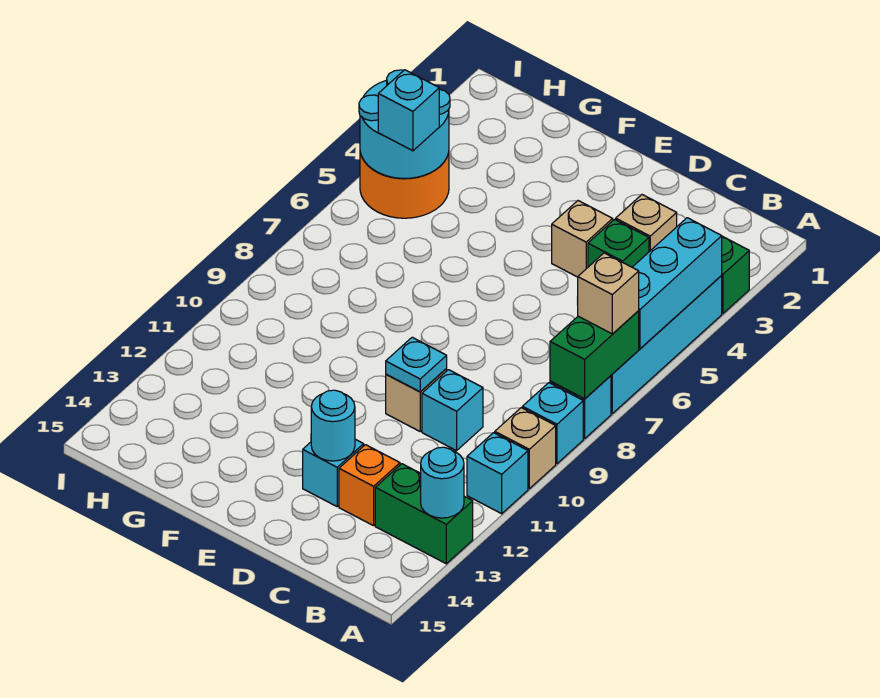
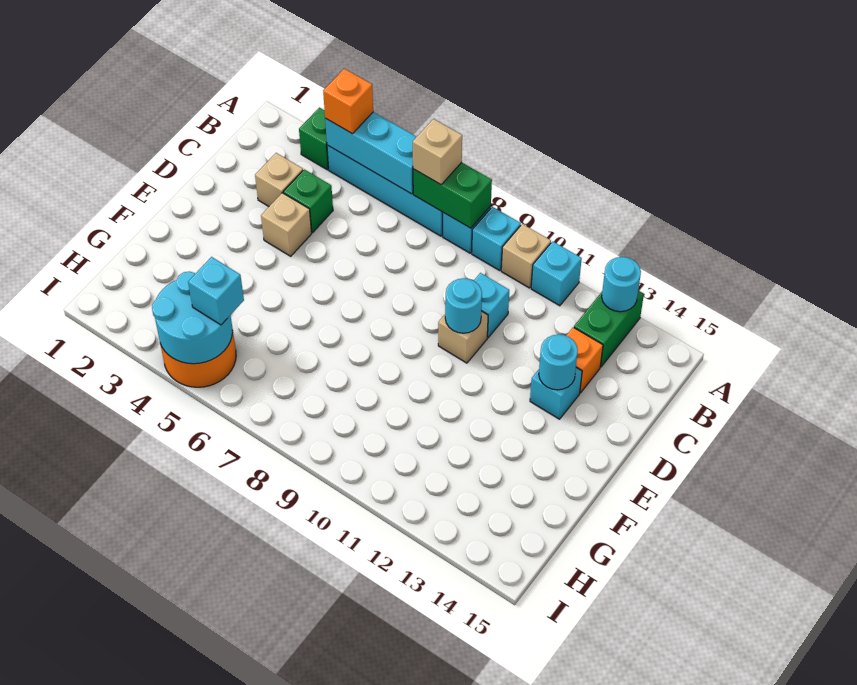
none -> orange brick A4 level 3
cyan plate D10 level 2 -> cyan round brick D10 level 2

